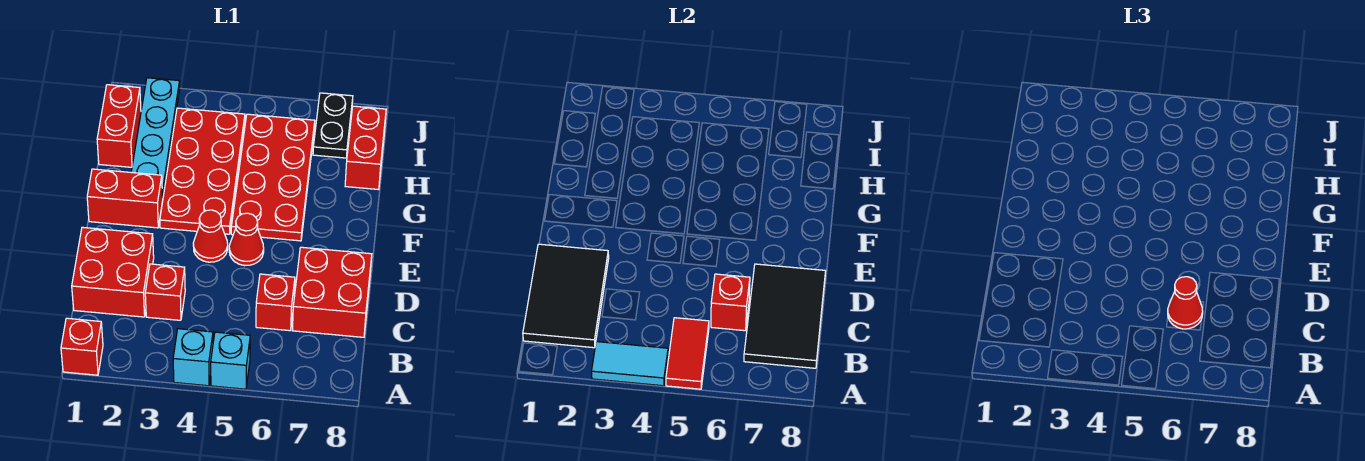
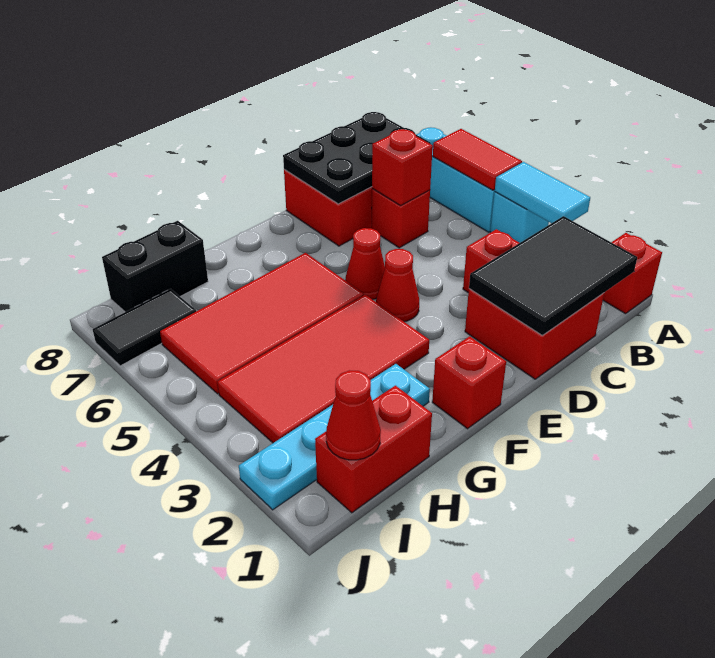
cyan brick A5 level 1 -> cyan brick A5:A7 level 1
red tile A5:B5 level 2 -> red tile A5:A6 level 2
black tile B7:D8 level 2 -> black plate B7:D8 level 2
red cone C6 level 3 -> red cone I1 level 2
red brick F1:F2 level 1 -> red brick F1 level 1
red plate F3:I4 level 1 -> red tile F3:I4 level 1
red plate F5:I6 level 1 -> red tile F5:I6 level 1
red brick H8:I8 level 1 -> black brick H8:I8 level 1
black plate I7:J7 level 1 -> black tile I7:J7 level 1

